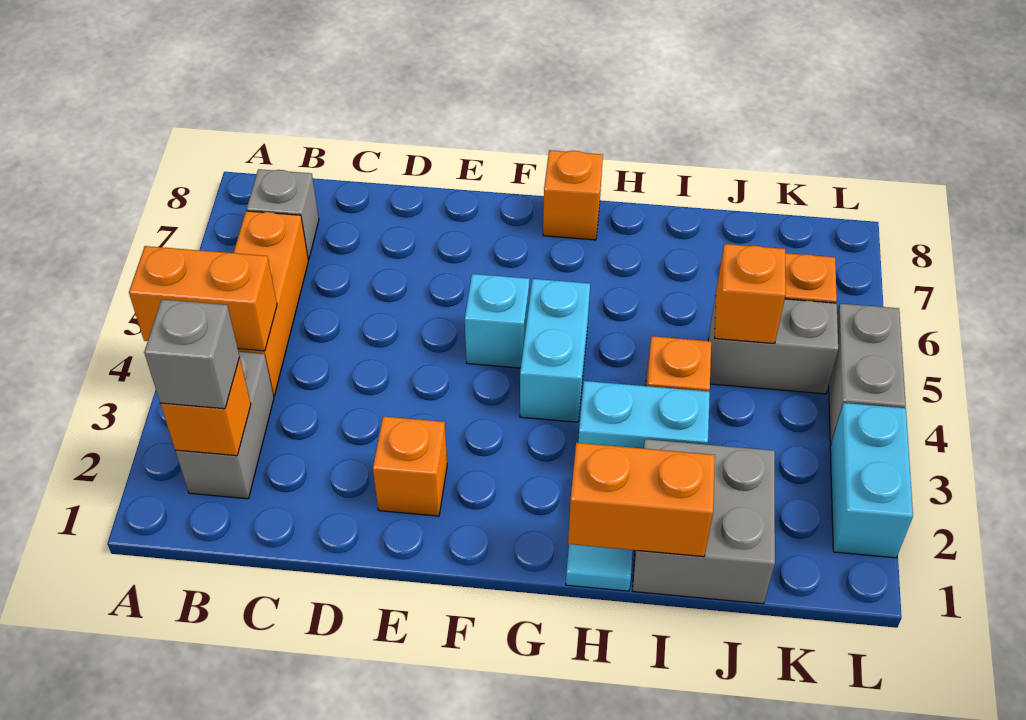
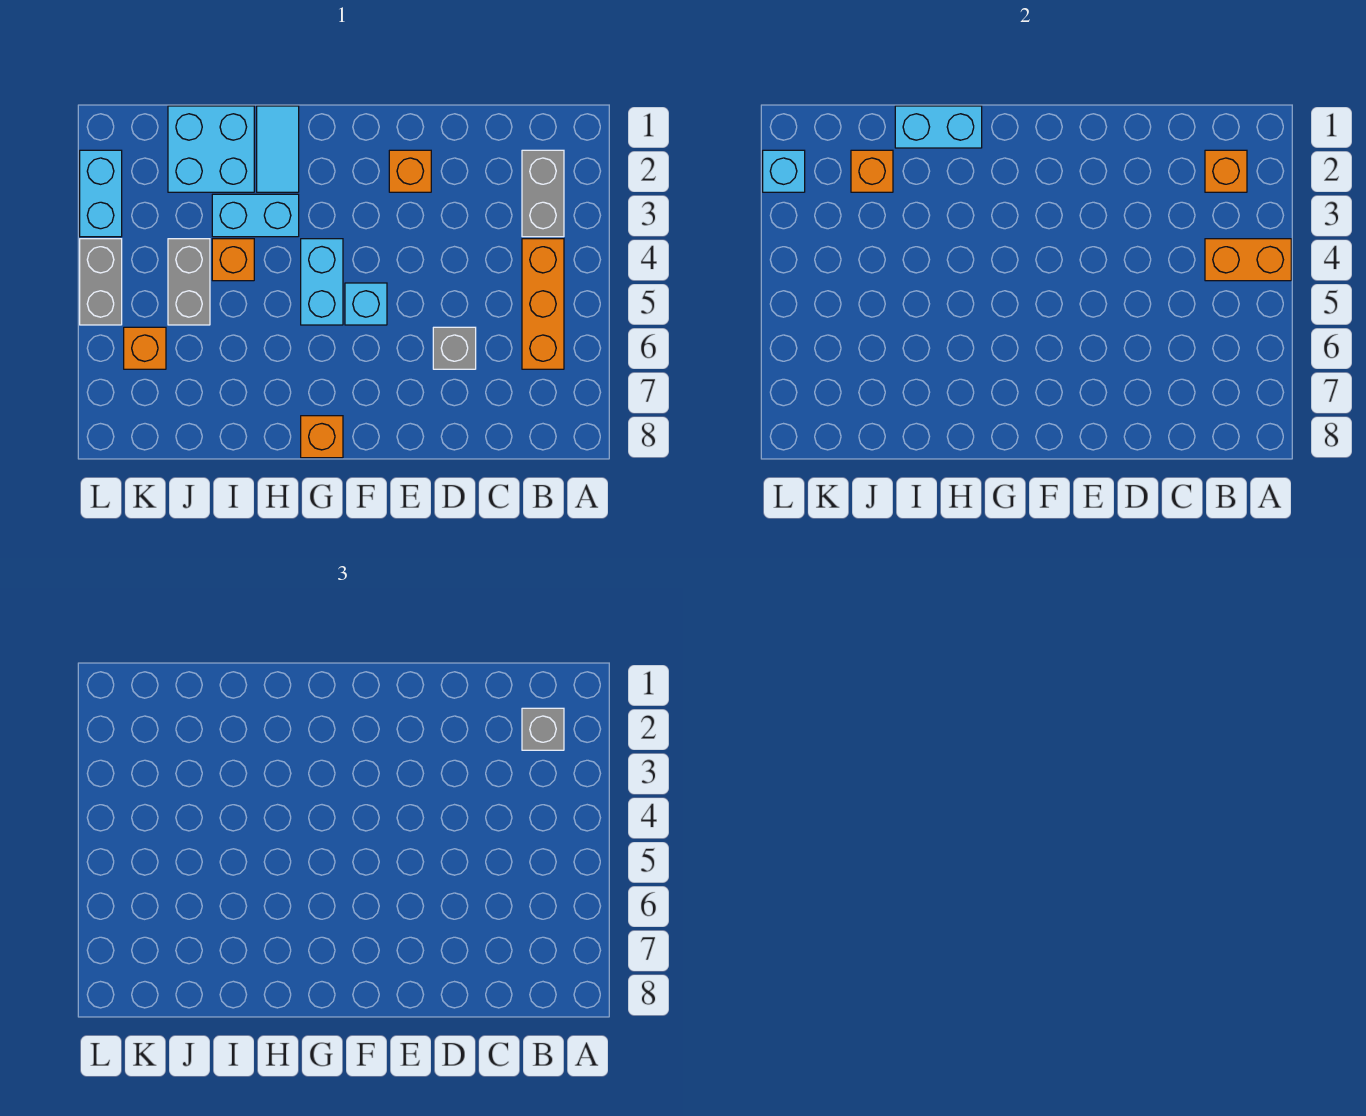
grey brick B7 level 1 -> grey brick D6 level 1
orange brick H1:I1 level 2 -> cyan brick H1:I1 level 2
grey brick I1:J2 level 1 -> cyan brick I1:J2 level 1
grey brick J5:K5 level 1 -> grey brick J4:J5 level 1
orange brick J5 level 2 -> orange brick J2 level 2
none -> cyan brick L2 level 2

